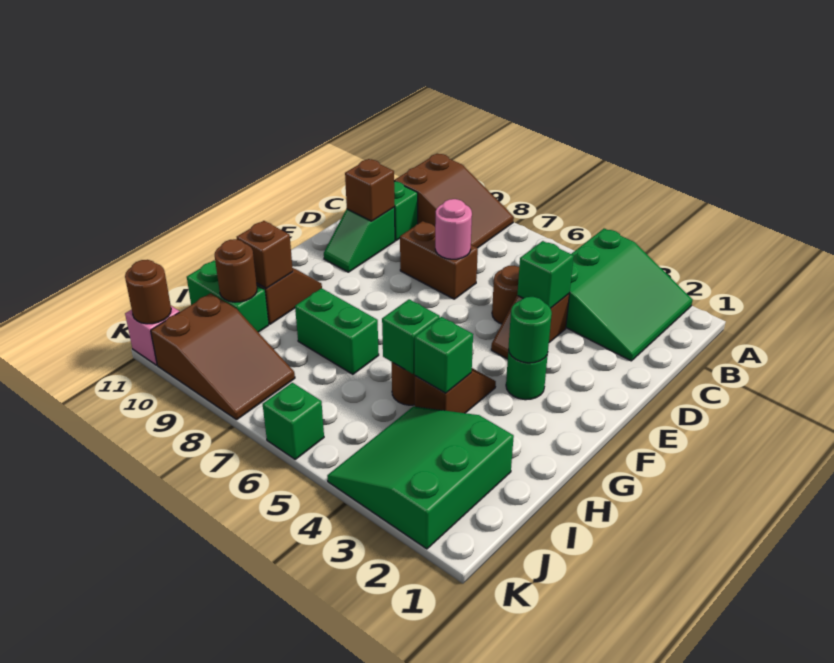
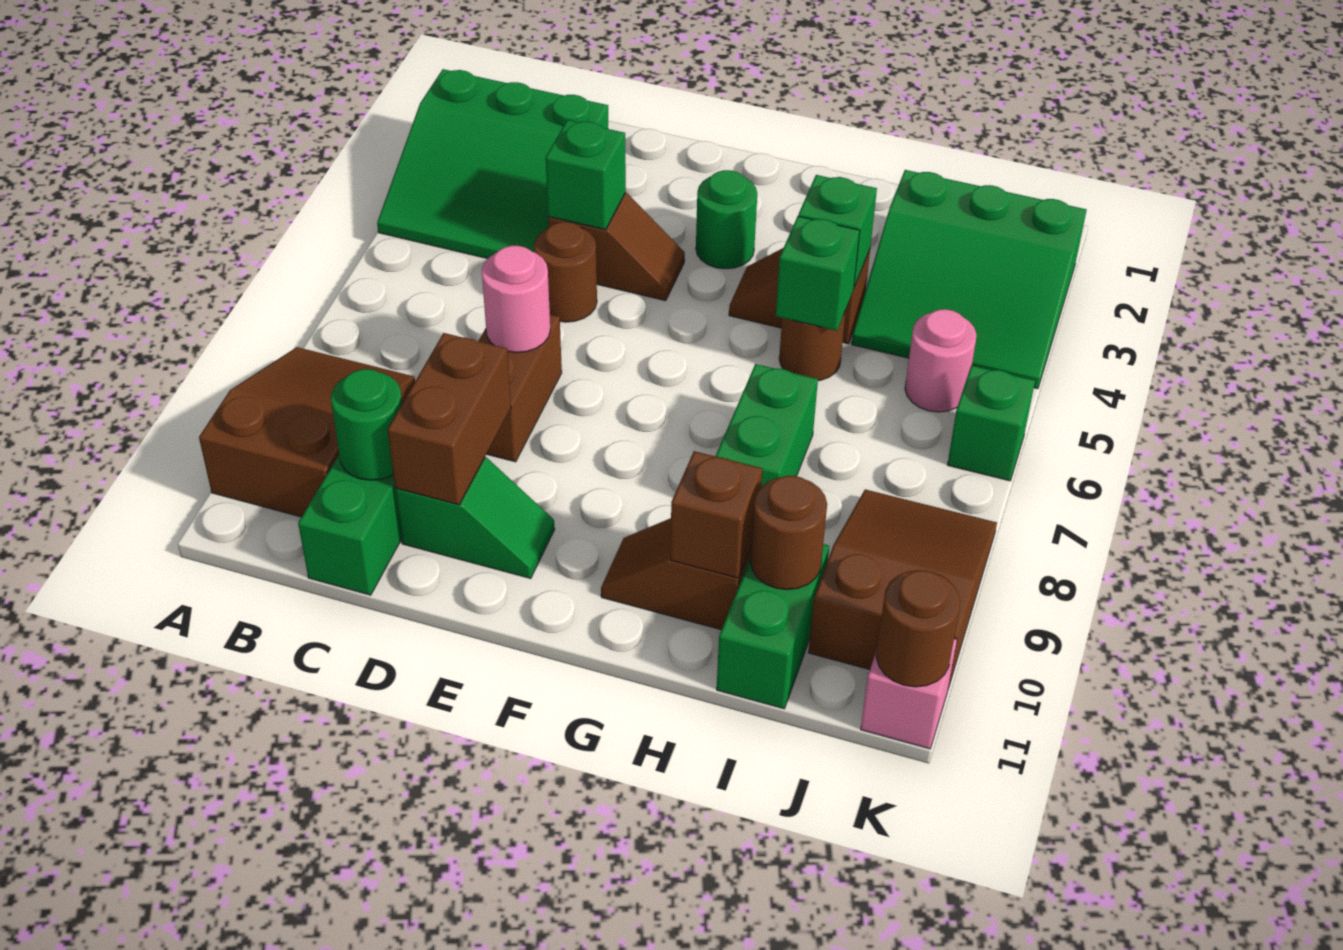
green slope A2:C4 level 1 top 4 -> green slope A2:C4 level 1 top 2
brown brick D10 level 2 -> brown brick D9:D10 level 2
green round brick F3 level 2 -> green round brick C10 level 2
none -> pink round brick J5 level 1

